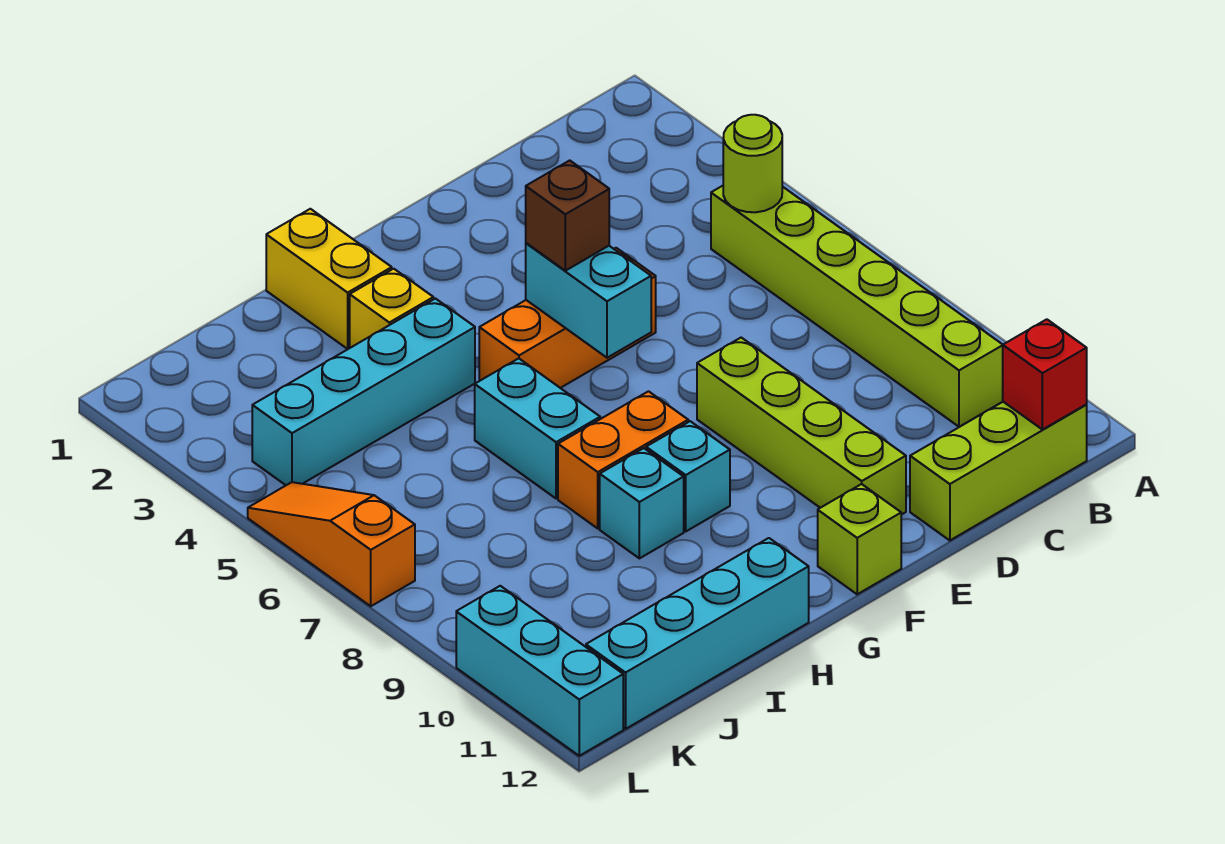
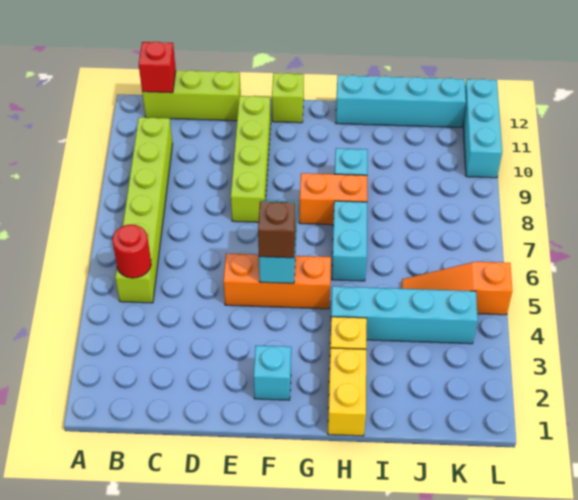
lime round brick B5 level 2 -> red round brick B5 level 2
cyan brick G9 level 1 -> cyan brick F2 level 1
orange slope L5:L7 level 1 top 7 -> orange slope J5:L5 level 1 top L

